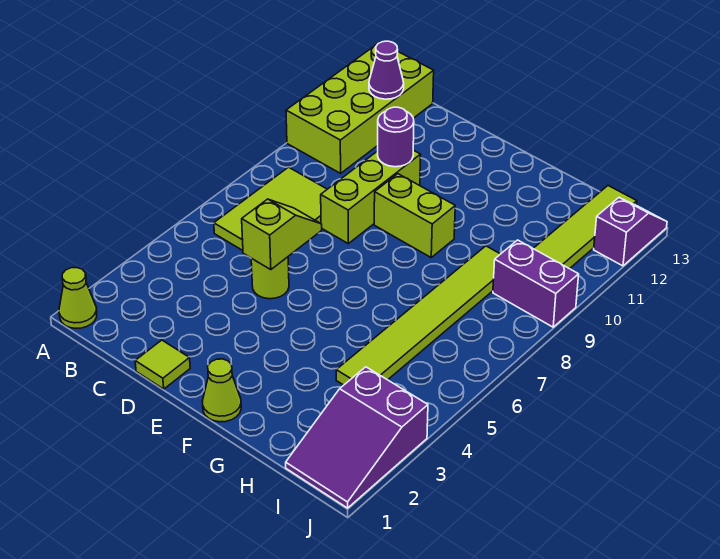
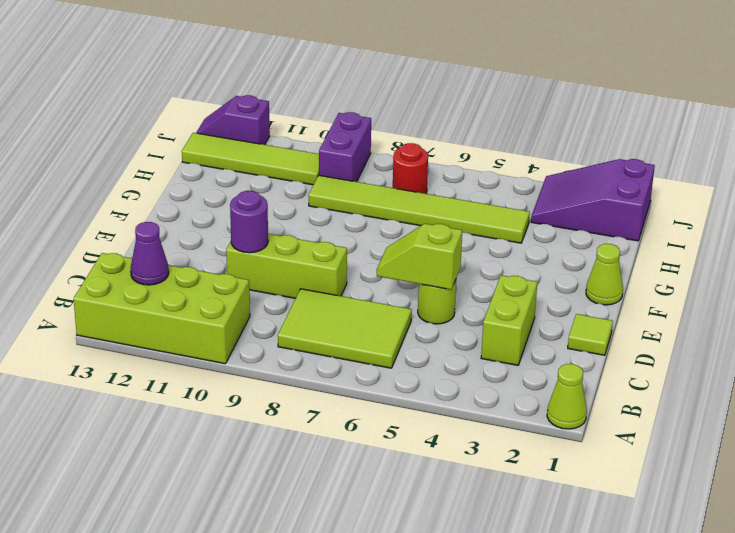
lime brick E9:F9 level 1 -> lime brick C3:D3 level 1
purple slope I1:J3 level 1 top 3 -> purple slope I1:J3 level 1 top 1
none -> red round brick I7 level 1

